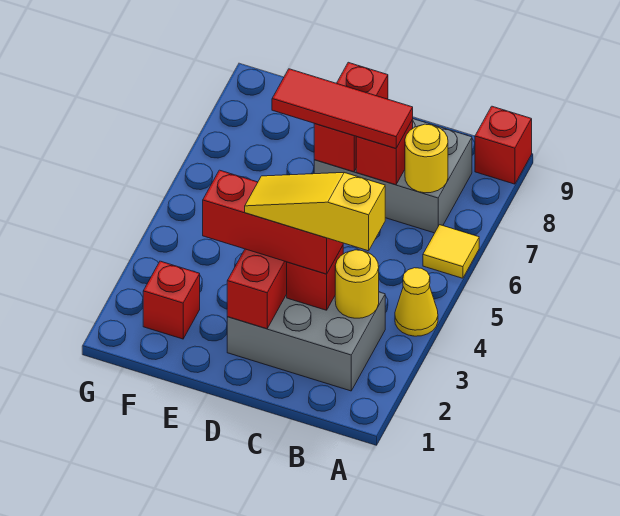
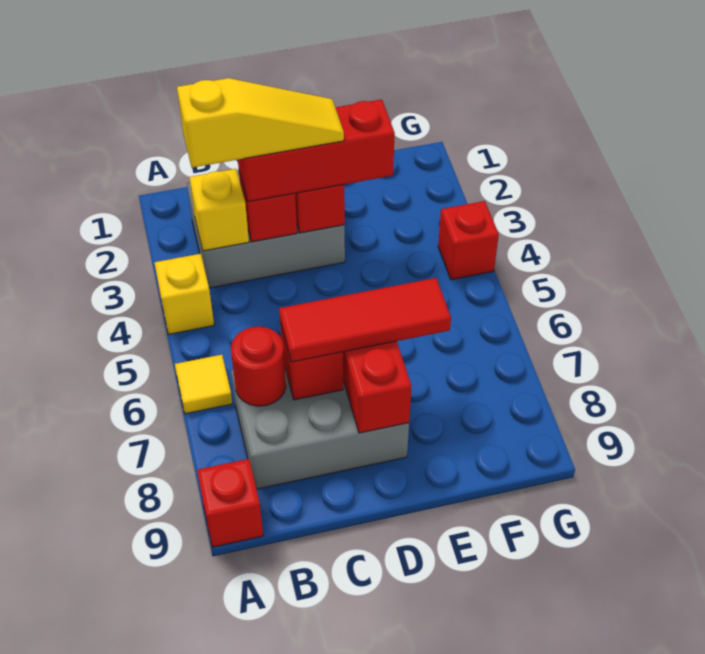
yellow cone A4 level 1 -> yellow brick A4 level 1
yellow round brick B3 level 2 -> yellow brick B3 level 2
yellow round brick B7 level 2 -> red round brick B7 level 2
red brick F2 level 1 -> red brick G4 level 1

